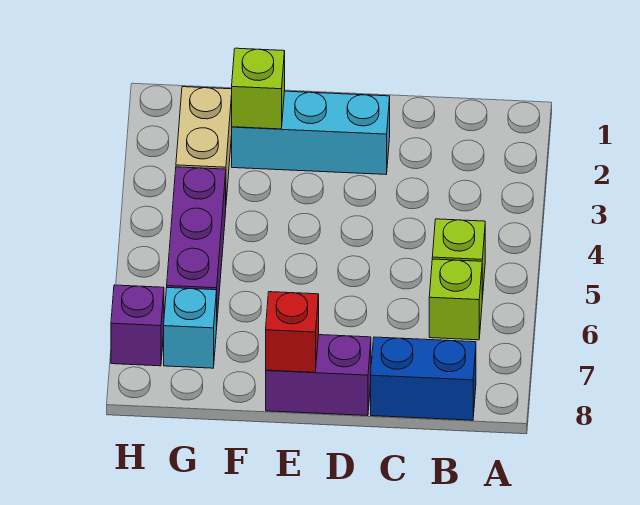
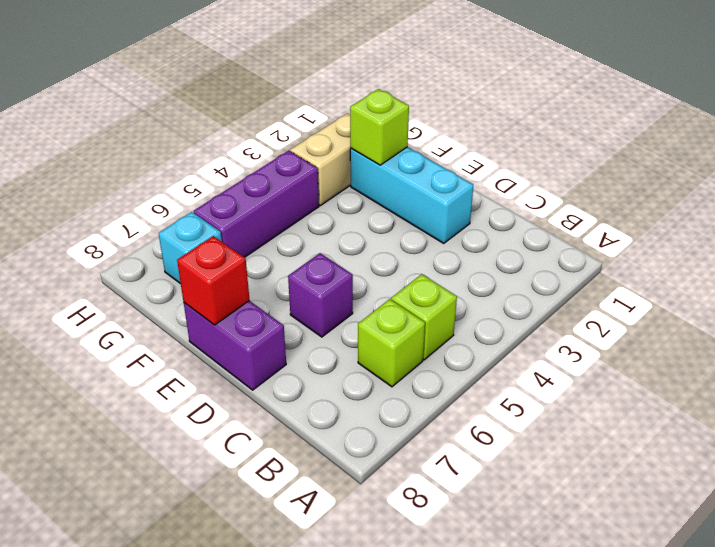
blue brick B8:C8 level 1 -> none
purple brick H7 level 1 -> purple brick D6 level 1

